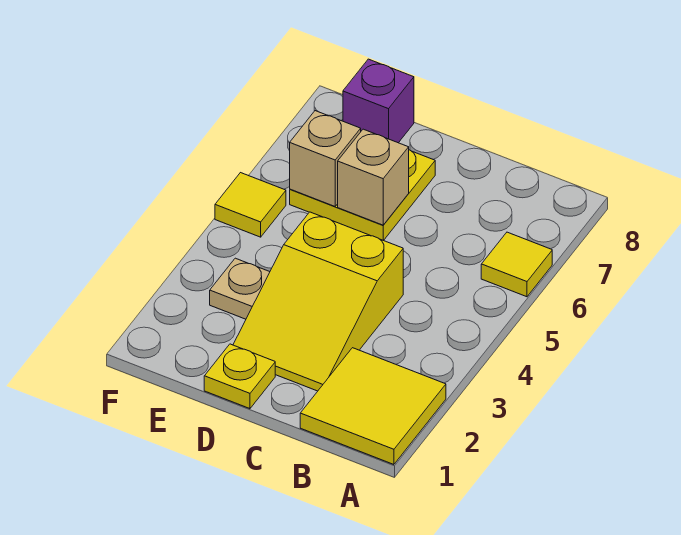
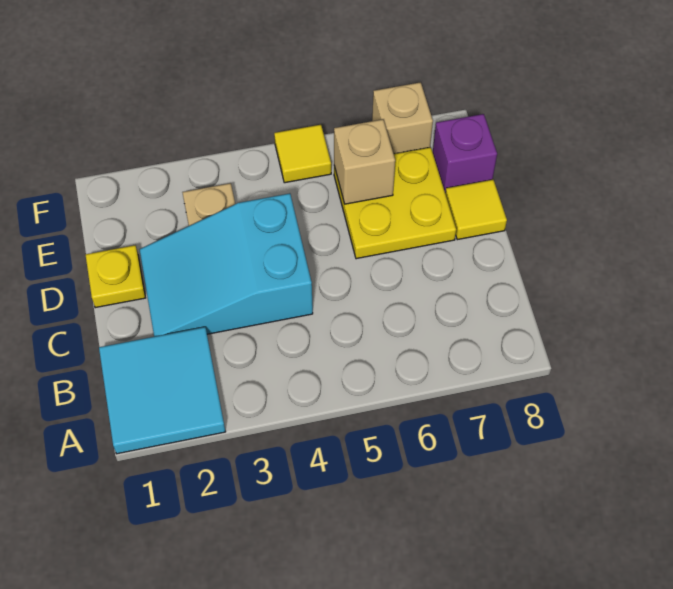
yellow tile A1:B2 level 1 -> cyan tile A1:B2 level 1
yellow tile A6 level 1 -> yellow tile D8 level 1
yellow slope C2:D4 level 1 top 4 -> cyan slope C2:D4 level 1 top 4
tan brick D6 level 2 -> tan brick F7 level 1

